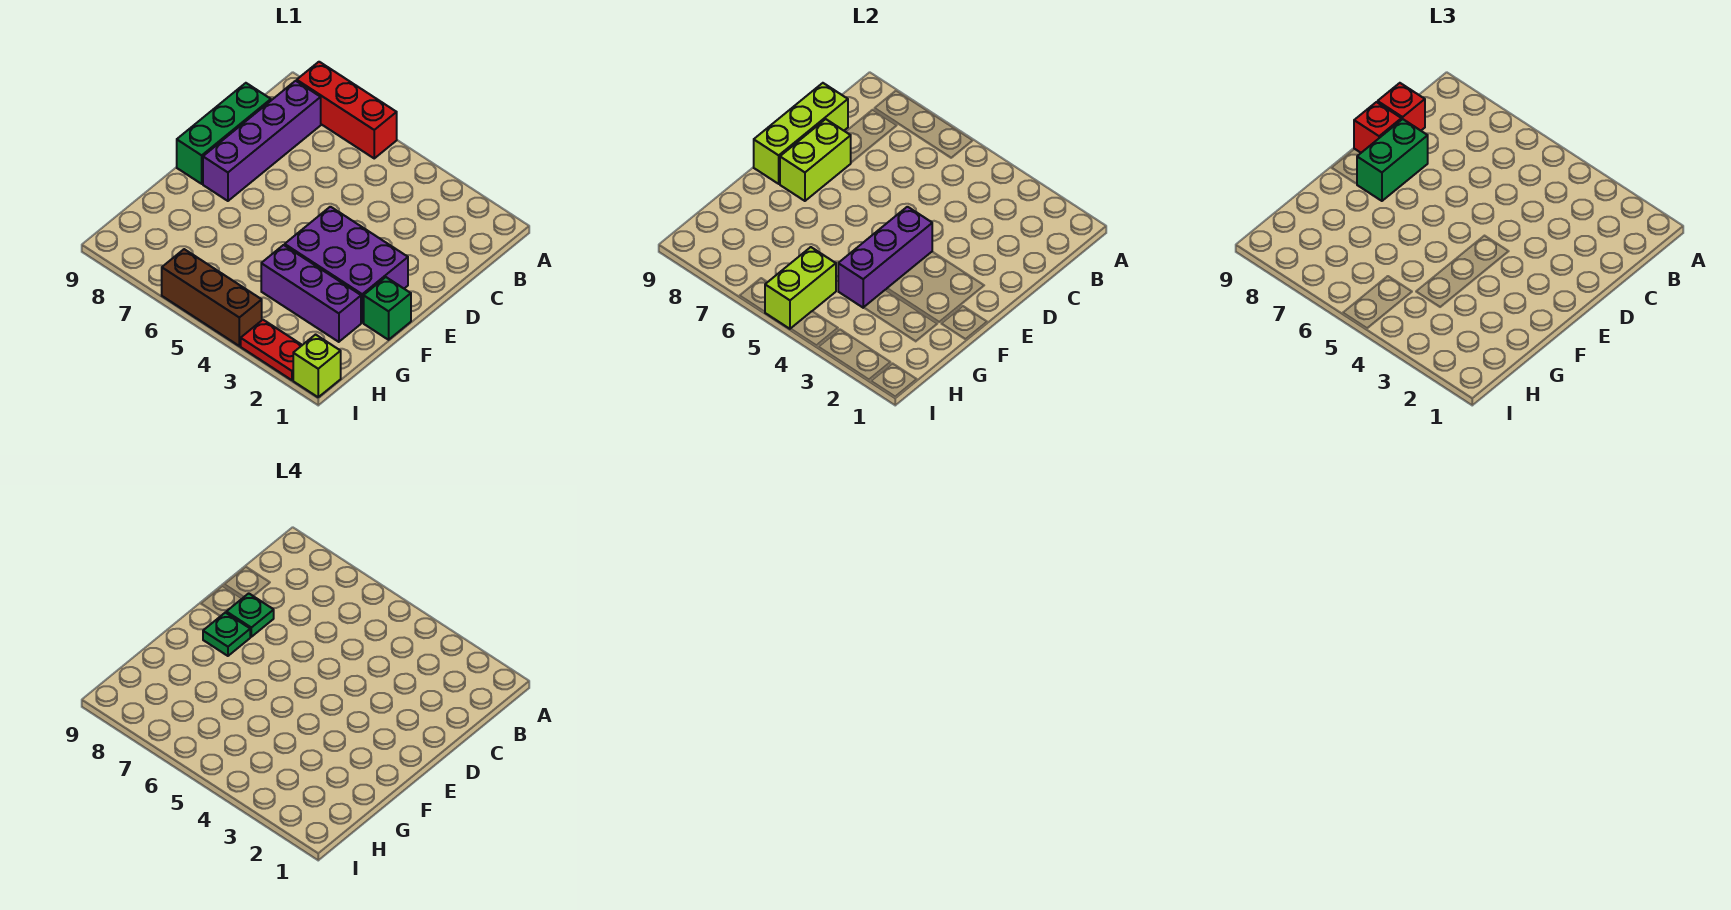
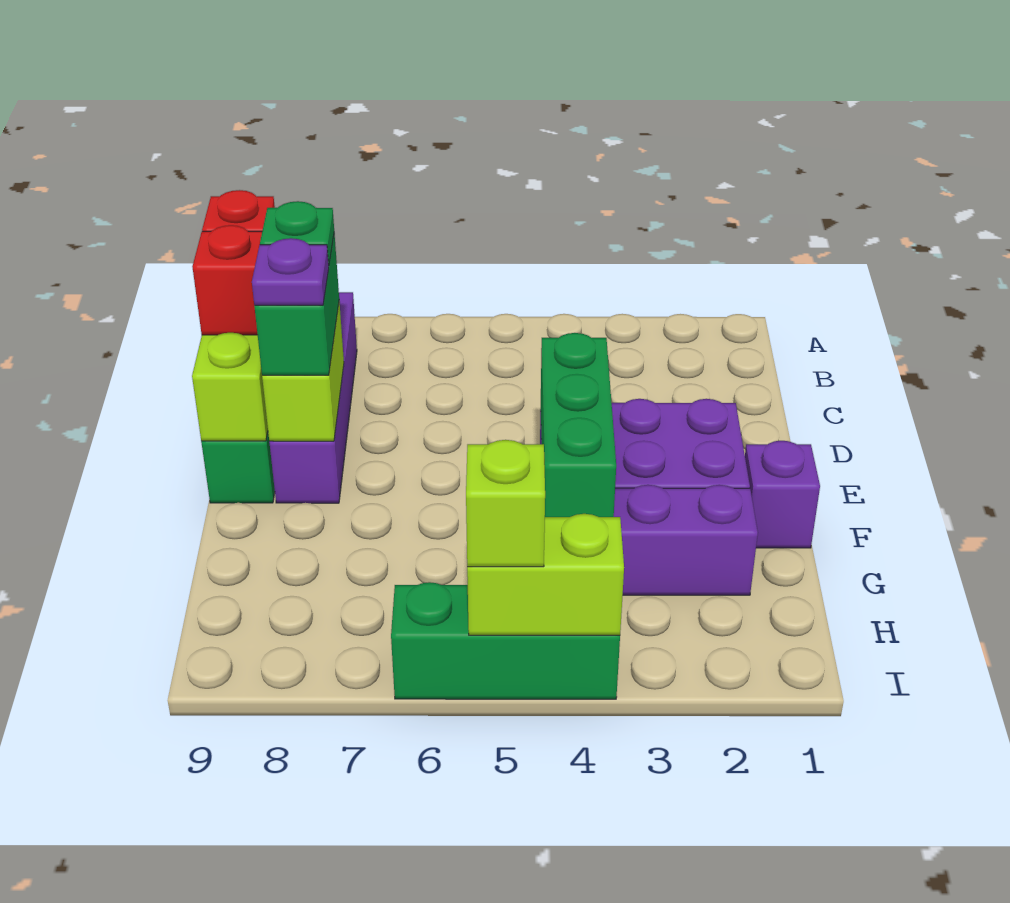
red brick A6:A8 level 1 -> none
purple brick E4:G4 level 2 -> green brick E4:G4 level 2
green plate E8 level 4 -> purple plate E8 level 4
green brick F1 level 1 -> purple brick F1 level 1
lime brick H5:I5 level 2 -> lime brick I4:I5 level 2
lime brick I1 level 1 -> lime brick I5 level 3
red plate I2:I3 level 1 -> none
brown brick I4:I6 level 1 -> green brick I4:I6 level 1

